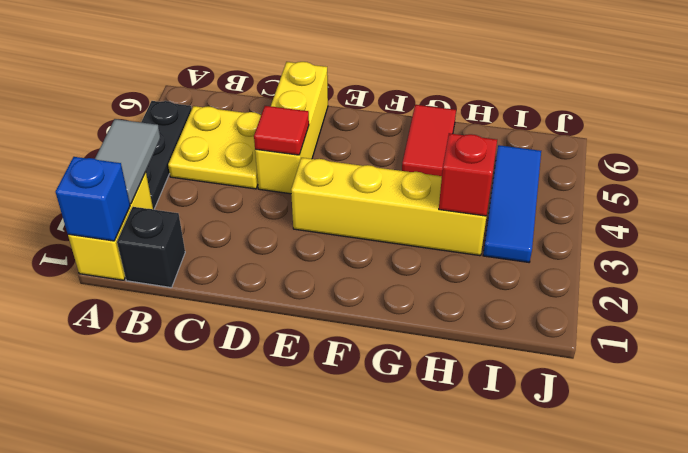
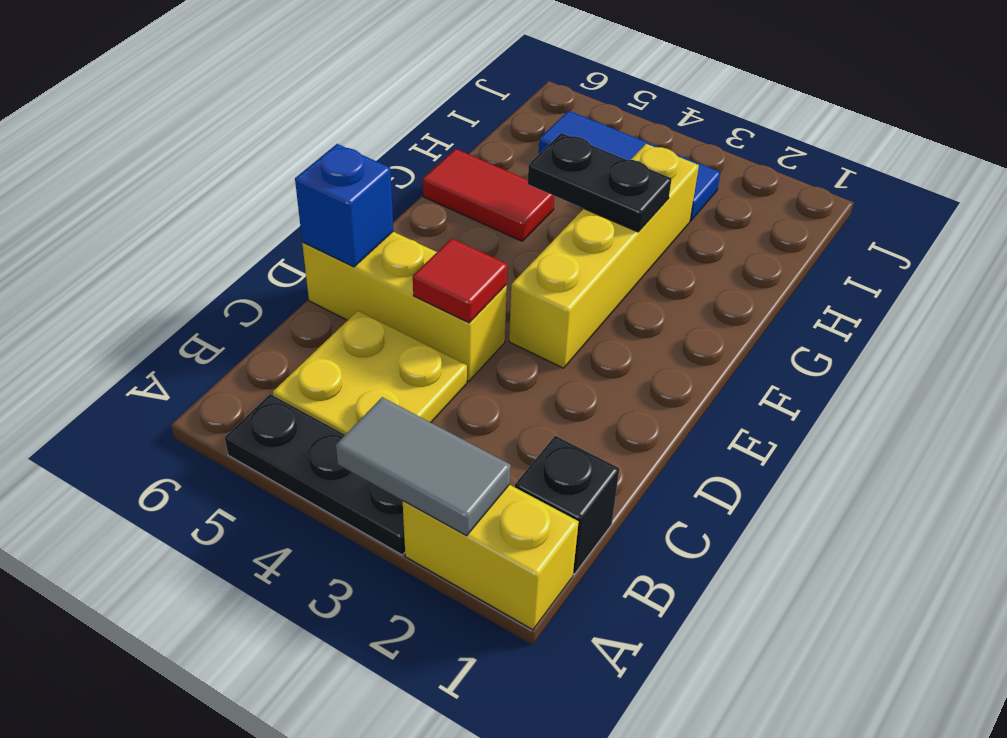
blue brick A1 level 2 -> blue brick D6 level 2
none -> black plate G3:G4 level 2
red brick H3 level 2 -> none

